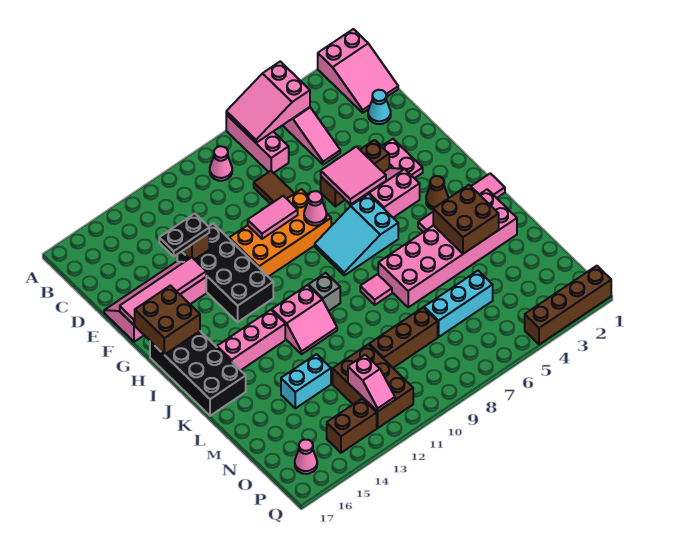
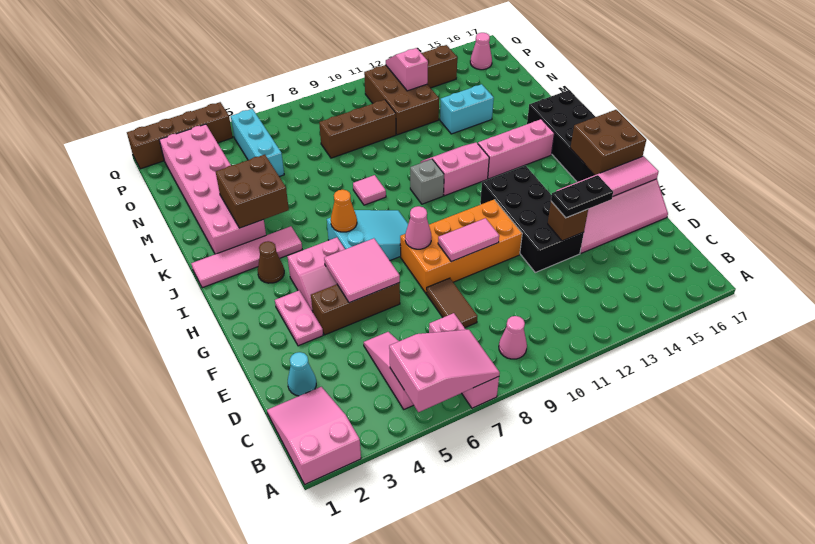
none -> orange cone I6 level 2
pink brick K2:L7 level 1 -> pink brick K2:P3 level 1
cyan brick N5:N7 level 1 -> cyan brick N5:P5 level 1

